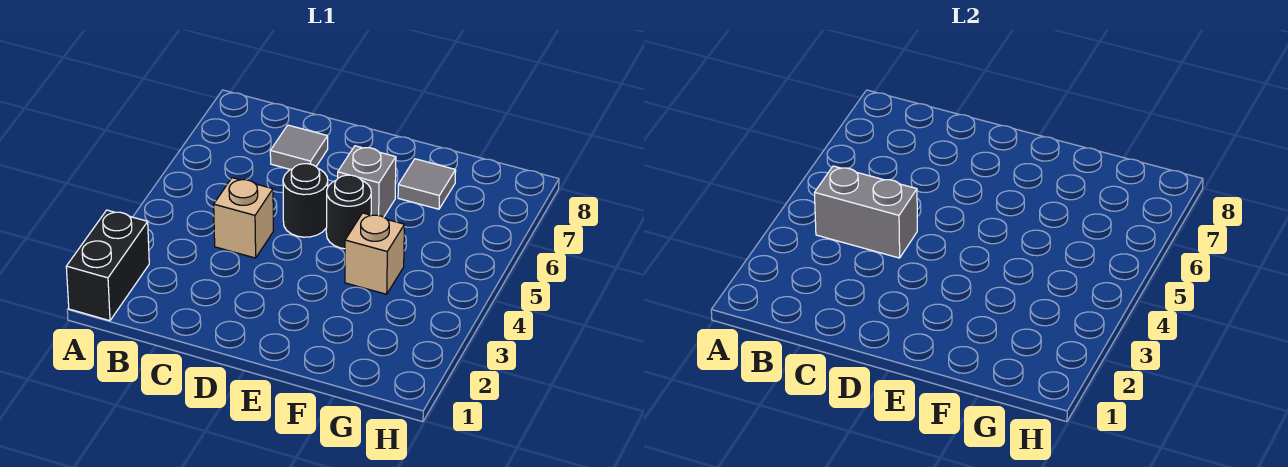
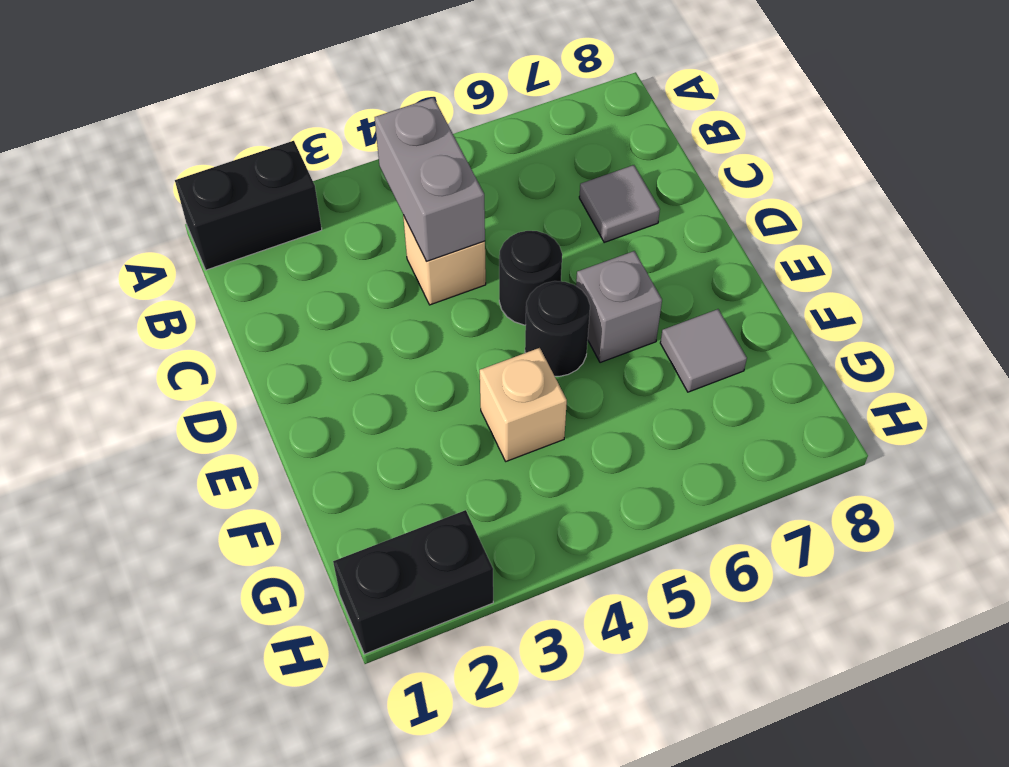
none -> black brick H1:H2 level 1

